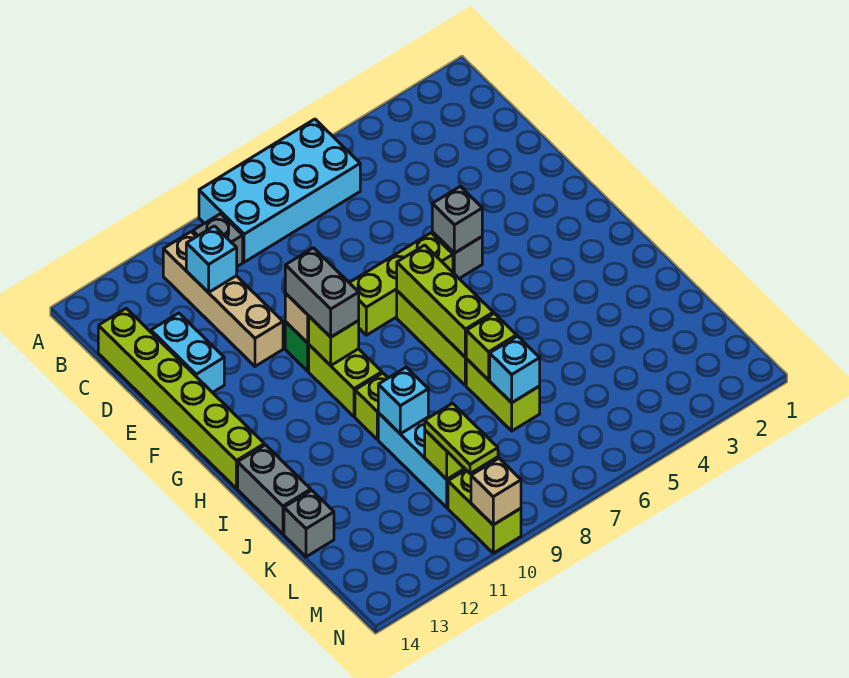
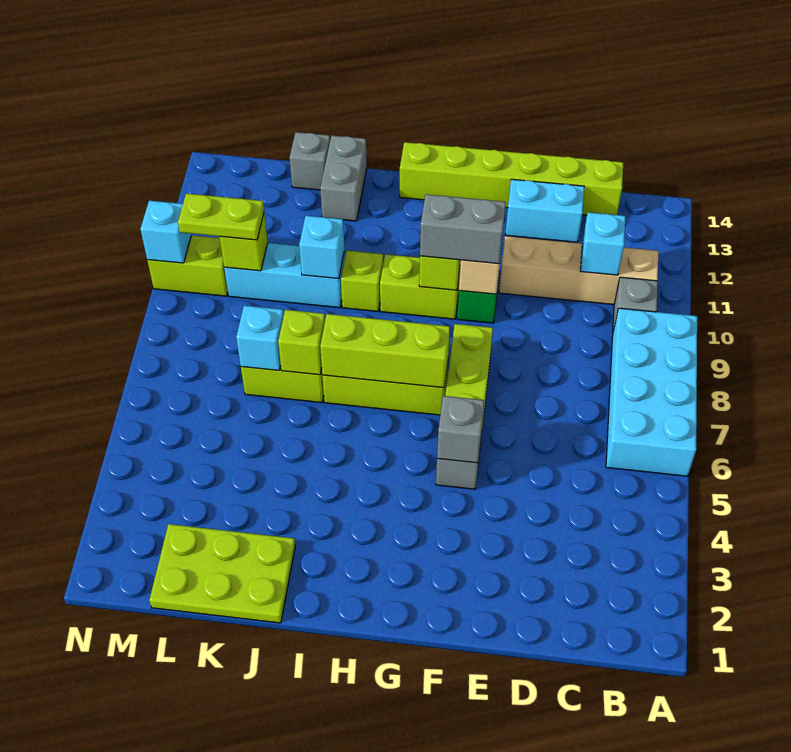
grey brick I14:J14 level 1 -> grey brick J13:J14 level 1
none -> lime plate J1:L2 level 1
tan brick N10 level 2 -> cyan brick N10 level 2

